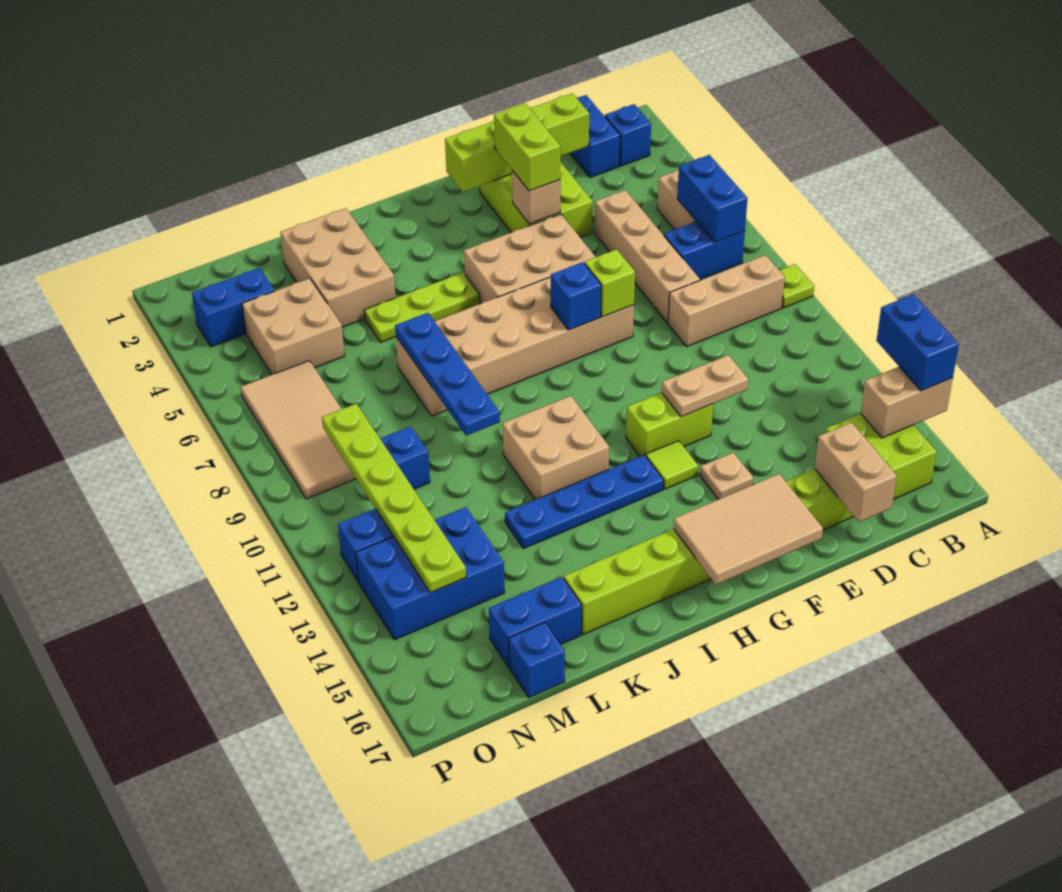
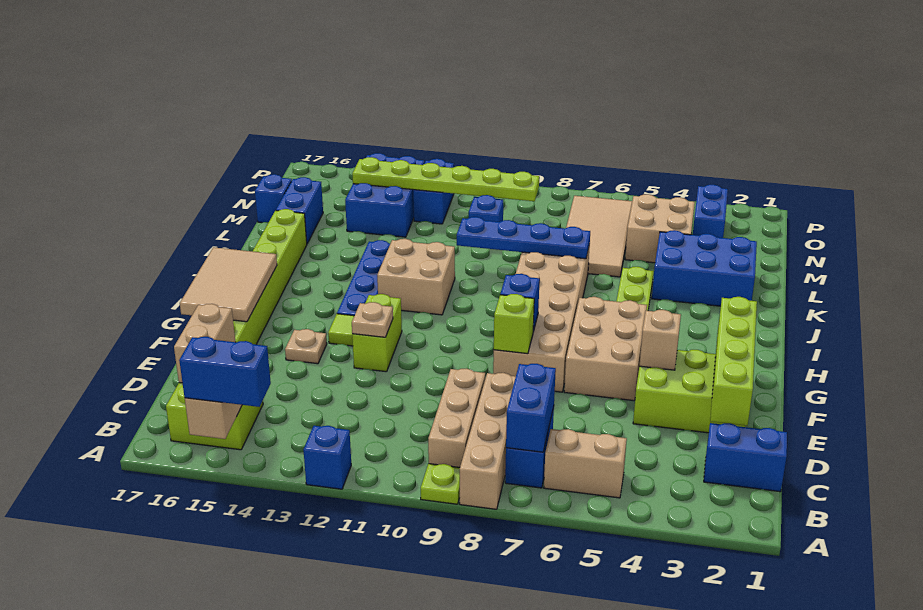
blue brick B2 level 1 -> blue brick A12 level 1
blue brick B6:B7 level 2 -> blue brick B7:C7 level 2
tan brick D5:D8 level 1 -> tan brick A8:D8 level 1
tan brick D16:D17 level 2 -> tan brick C16:D16 level 2
tan plate E12:F12 level 2 -> tan plate F12 level 2
lime brick F3:F4 level 3 -> none
tan brick K2:L4 level 1 -> blue brick K2:L4 level 1
tan tile N6:O9 level 1 -> tan tile L6:O7 level 1

